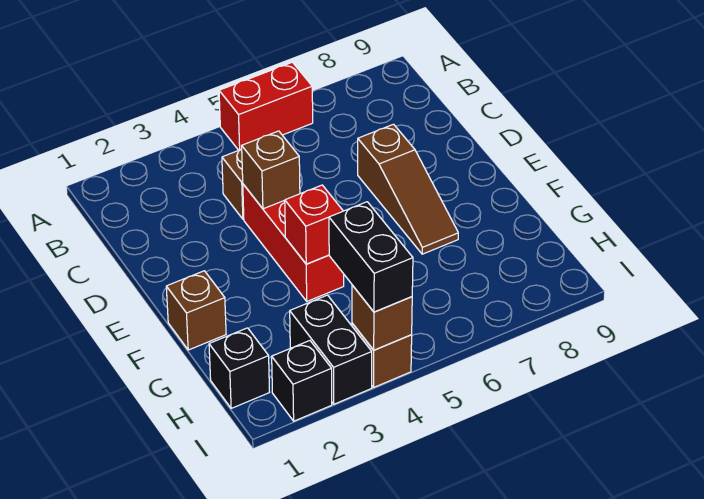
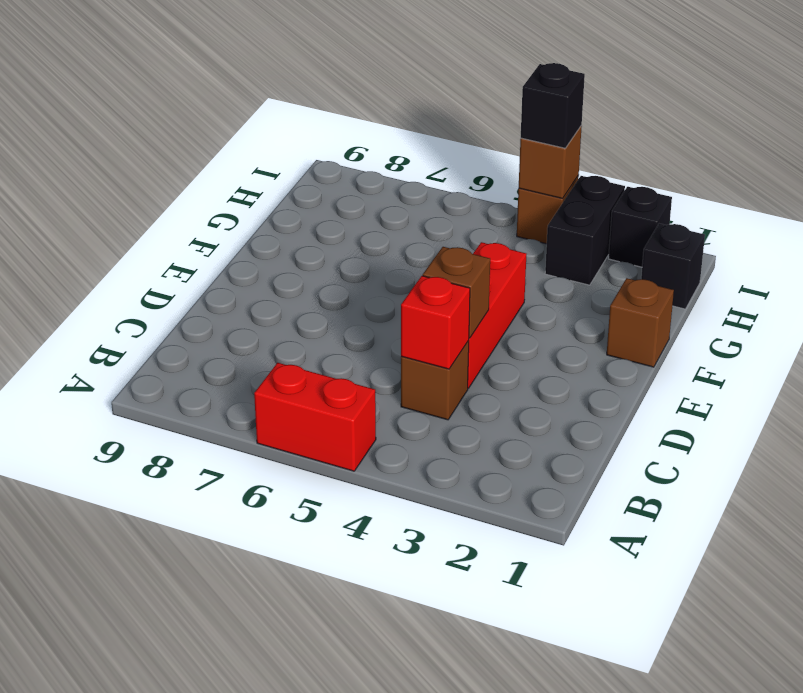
brown slope D7:F7 level 1 top D -> none
red brick F4 level 2 -> red brick C4 level 2
black brick H4:I4 level 3 -> black brick I4 level 3

